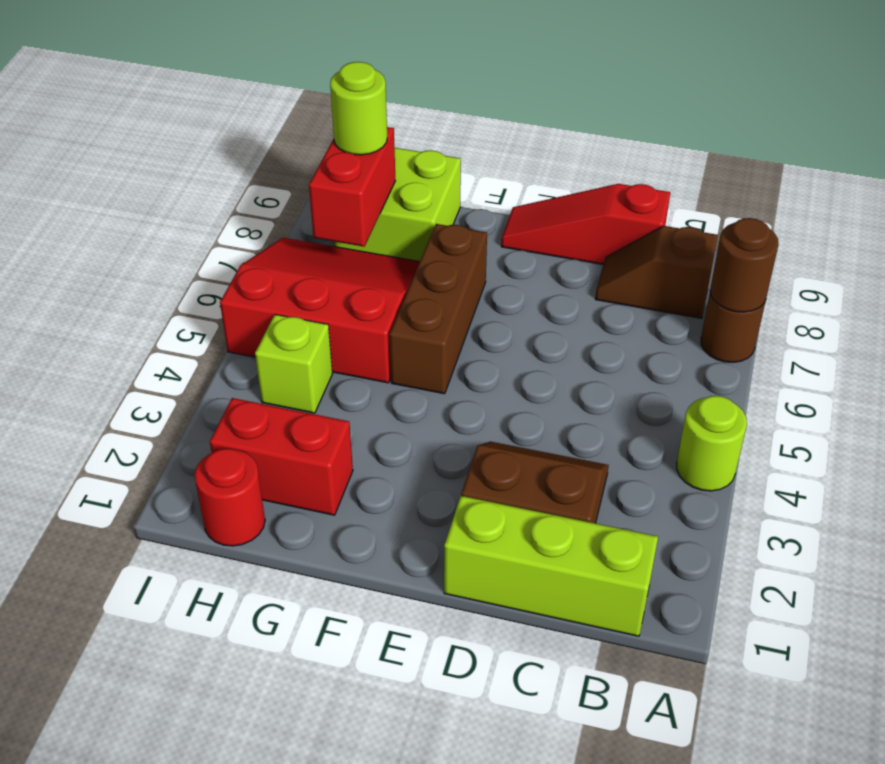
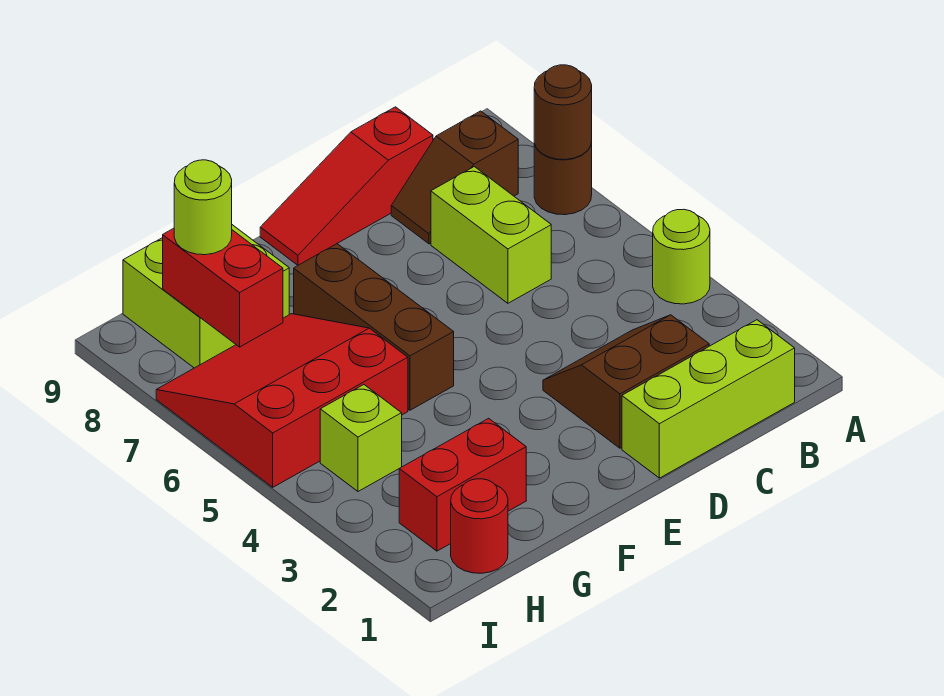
none -> lime brick C6:C7 level 1

